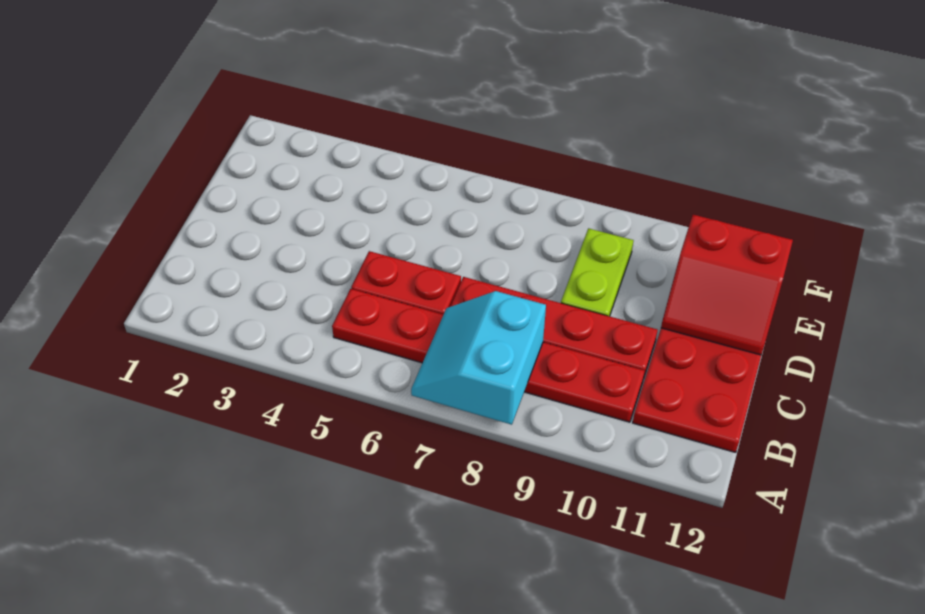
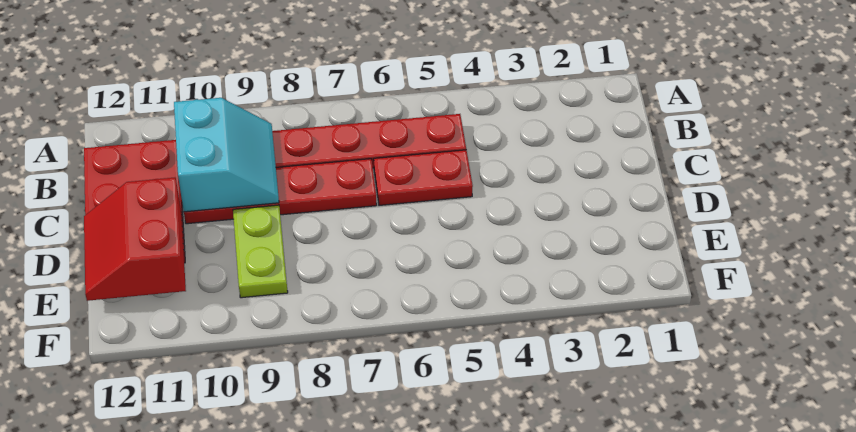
cyan slope A7:B8 level 2 top 8 -> cyan slope B9:C10 level 2 top 10
red slope D11:E12 level 2 top E -> red slope D11:E12 level 2 top 11

